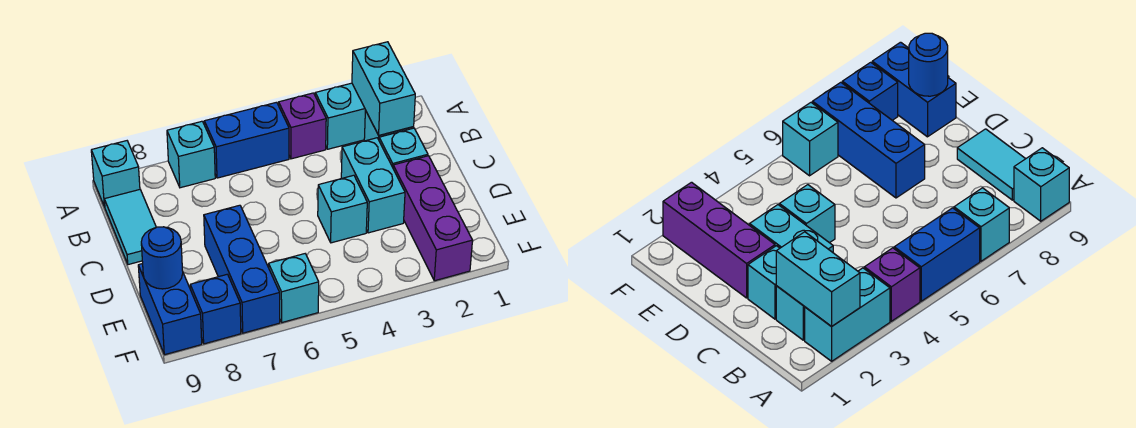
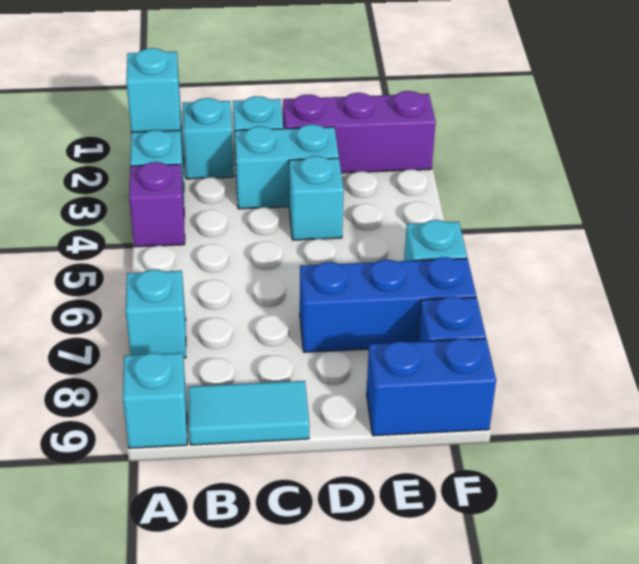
cyan brick A2:B2 level 2 -> cyan brick A2 level 2
blue brick A5:A6 level 1 -> none
blue round brick E9 level 2 -> none

